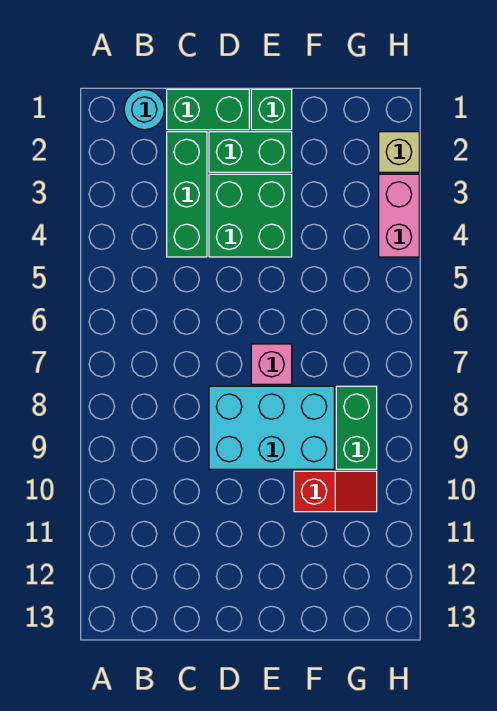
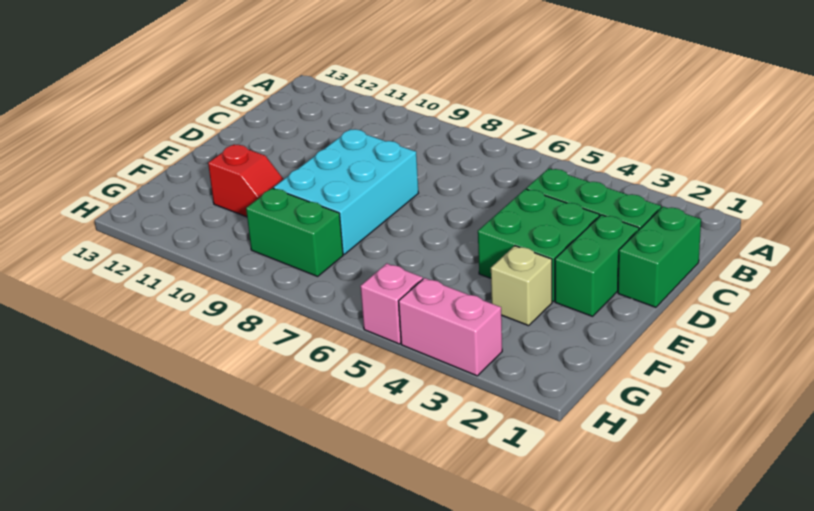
cyan round brick B1 level 1 -> none
green brick E1 level 1 -> none
pink brick E7 level 1 -> pink brick H5 level 1
red slope F10:G10 level 1 top F -> red slope F10:F11 level 1 top 11
tan brick H2 level 1 -> tan brick F3 level 1

